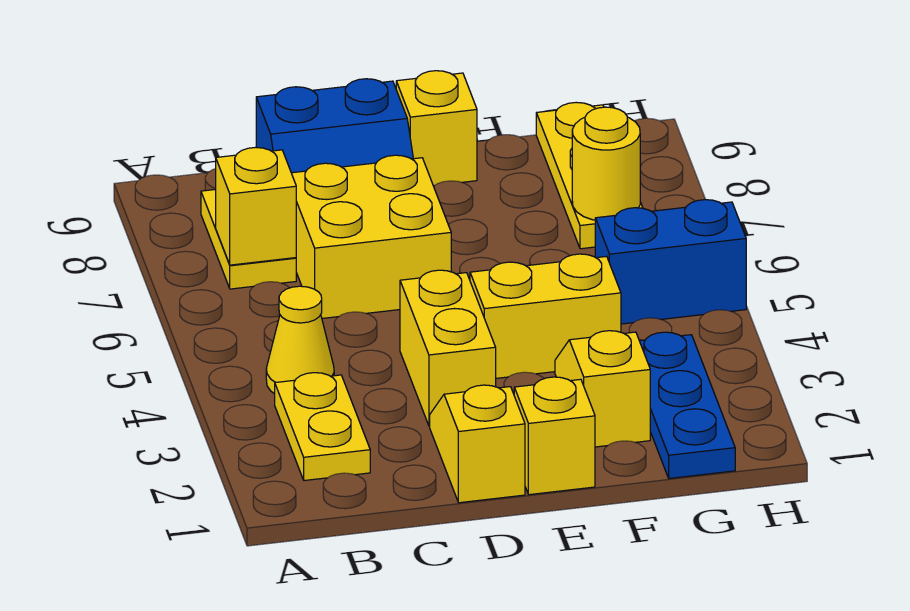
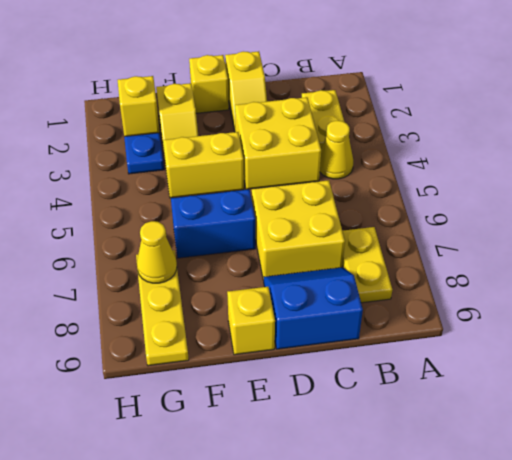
yellow brick B7 level 2 -> yellow brick G2 level 2
yellow brick D3:D4 level 1 -> yellow brick C3:D4 level 1
blue brick G5:H5 level 1 -> blue brick E6:F6 level 1
yellow round brick G7 level 2 -> yellow cone G7 level 2

